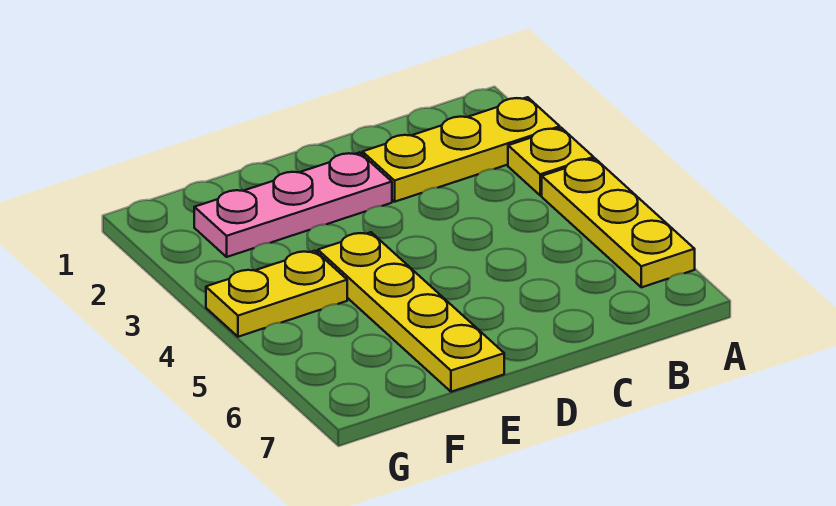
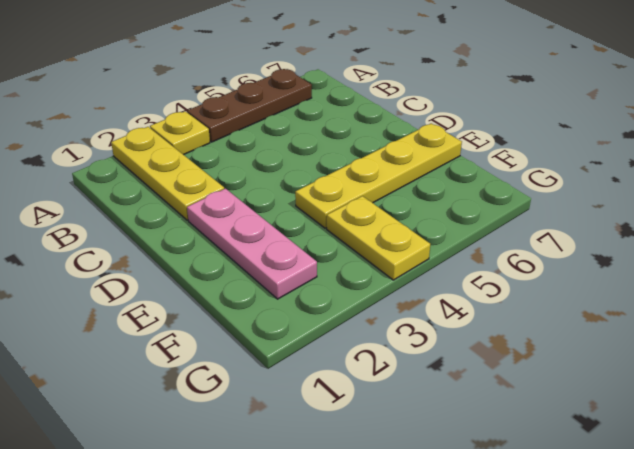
yellow plate A4:A6 level 1 -> brown plate A4:A6 level 1

